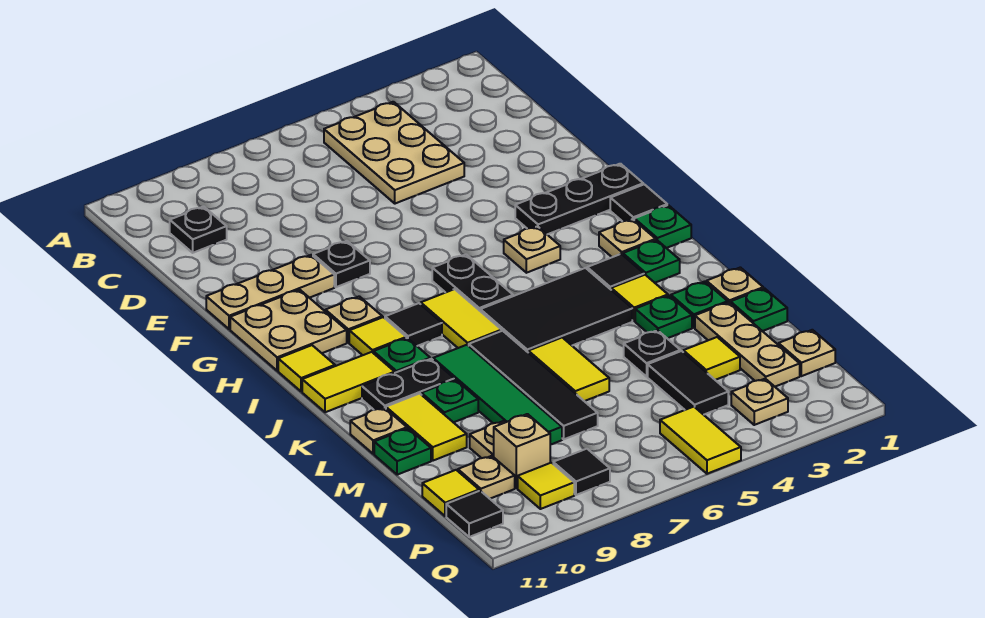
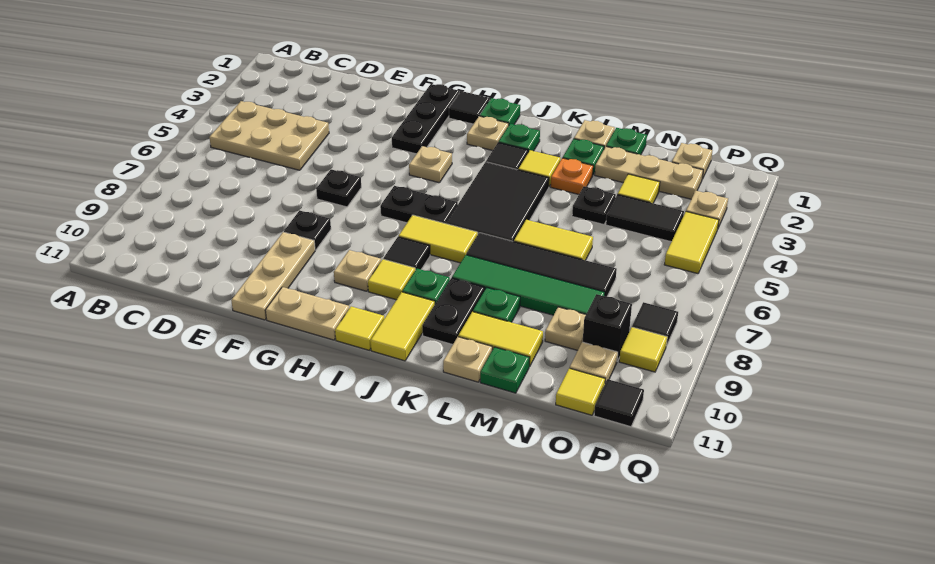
black plate C10 level 1 -> black plate F6 level 1
tan plate G10:H11 level 1 -> tan plate G11:H11 level 1
green plate L3 level 1 -> orange plate L3 level 1
tan brick O9 level 1 -> black brick O9 level 1
yellow tile P5:Q5 level 1 -> yellow tile P4:P5 level 1

